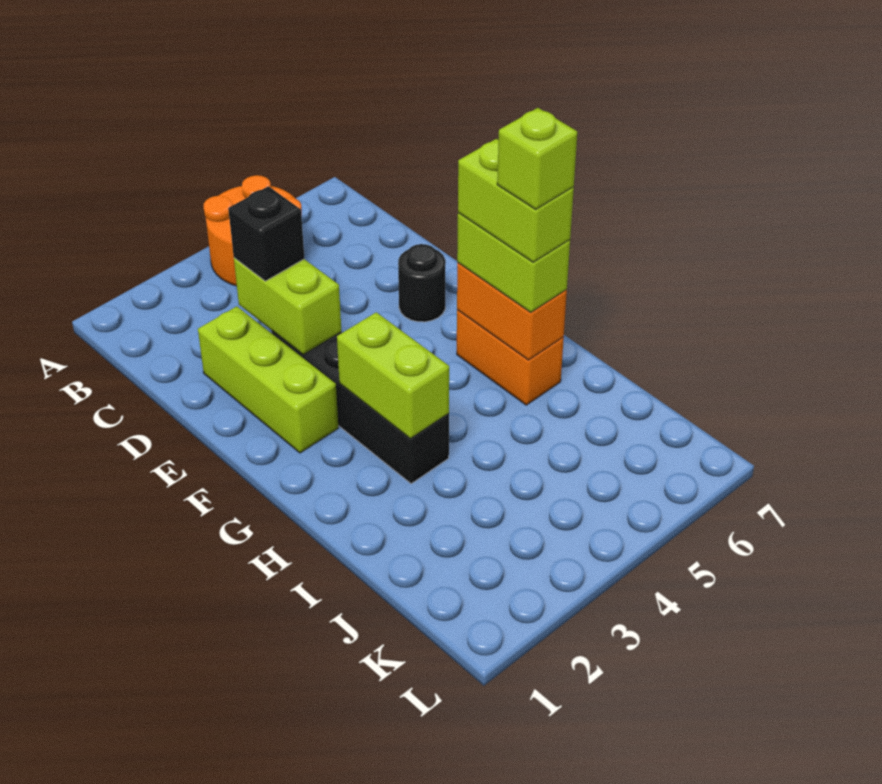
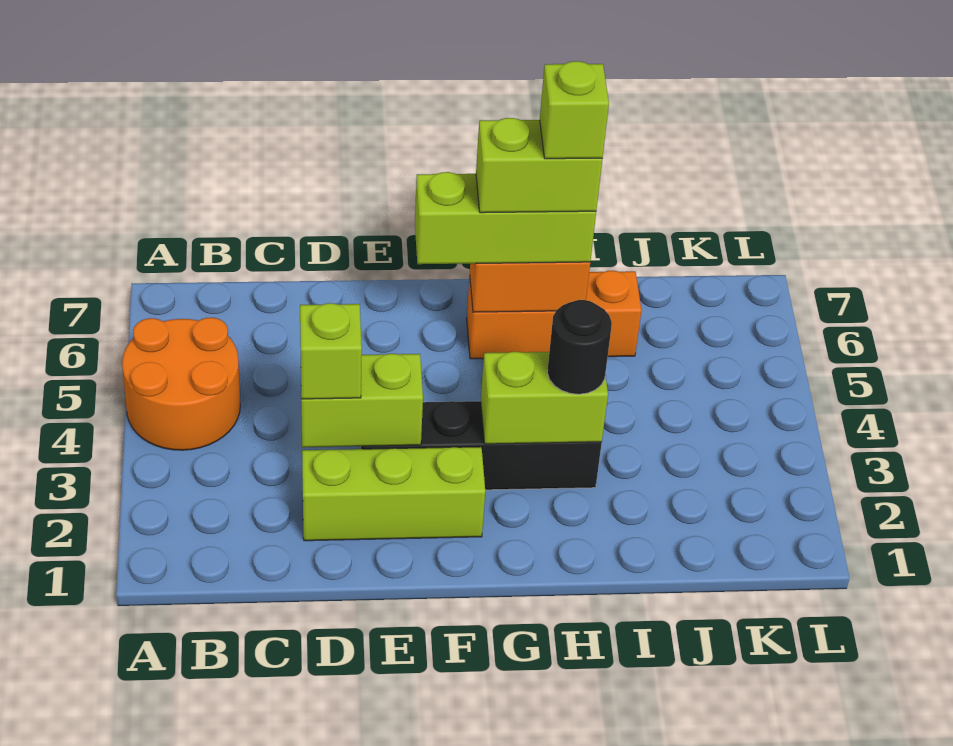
black brick D3 level 3 -> lime brick D3 level 3
black round brick E6 level 1 -> black round brick H3 level 3
orange brick G6:H6 level 1 -> orange brick G6:I6 level 1
lime brick G6:H6 level 3 -> lime brick F6:H6 level 3

